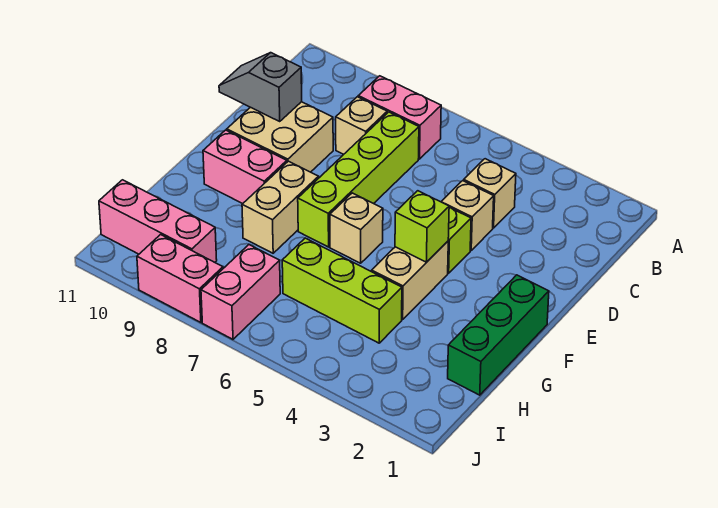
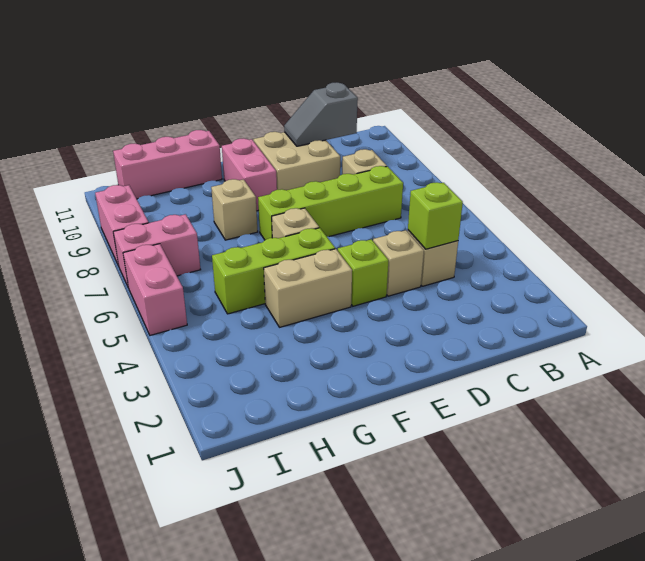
pink brick B7:B8 level 1 -> pink brick J5:J6 level 1
grey slope D10:D11 level 2 top 10 -> grey slope C10:D10 level 2 top C
green brick F1:H1 level 1 -> none
lime brick F4 level 2 -> lime brick C4 level 2
tan brick F8:G8 level 1 -> tan brick G8 level 1
lime brick H4:H6 level 1 -> lime brick F5:H5 level 1
pink brick I9:I11 level 1 -> pink brick G11:I11 level 1

